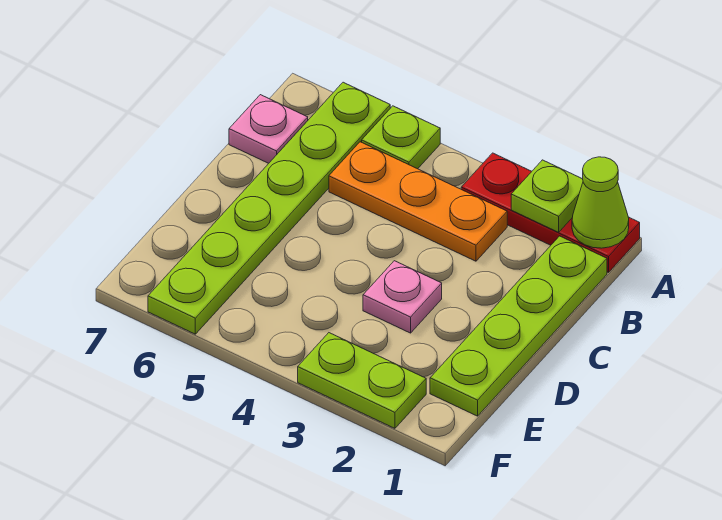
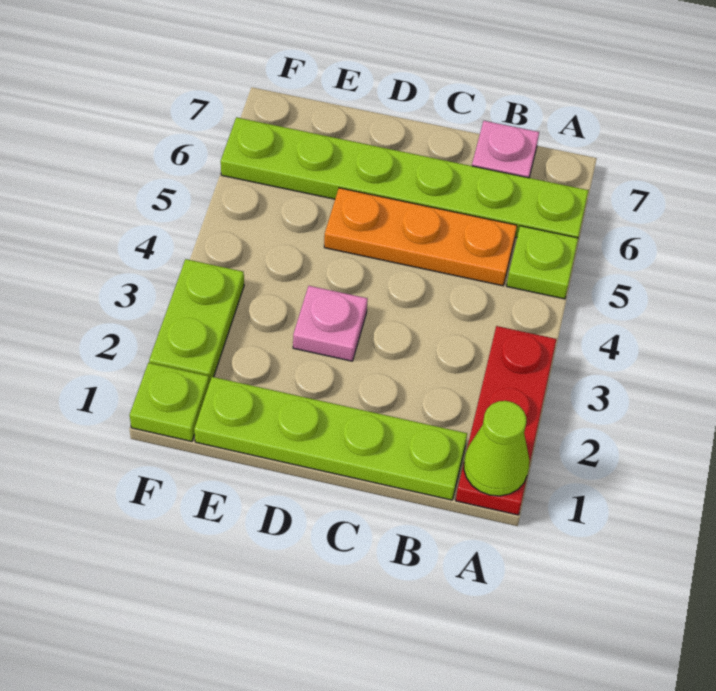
lime plate A2 level 2 -> lime plate F1 level 1
orange plate B3:B5 level 1 -> orange plate B5:D5 level 1

